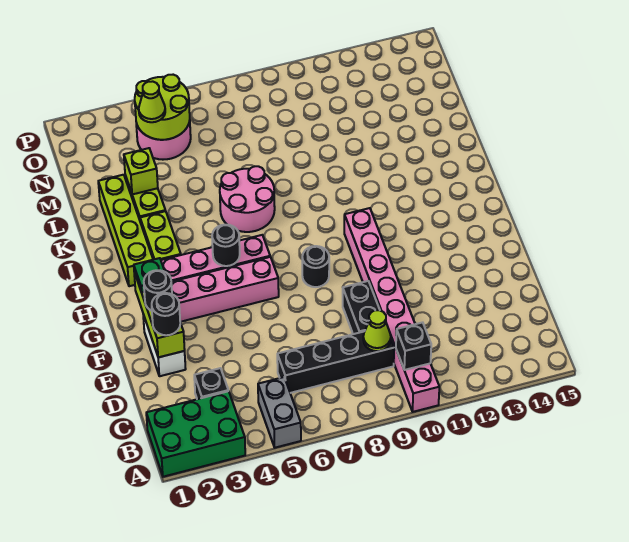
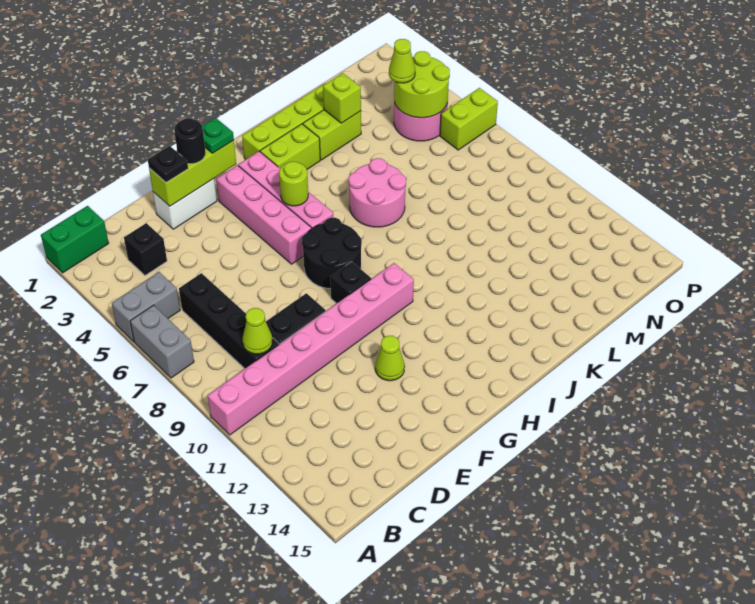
green brick A1:B3 level 1 -> green brick A1:B1 level 1
none -> grey brick A6:A7 level 1
black brick B10 level 2 -> black brick G9 level 1
black round brick E2 level 3 -> black plate E2 level 3
none -> lime cone F12 level 1
black round brick G8 level 1 -> black round brick G7:H8 level 1
black round brick H5 level 2 -> lime round brick H5 level 2
none -> lime brick O6:P6 level 1

